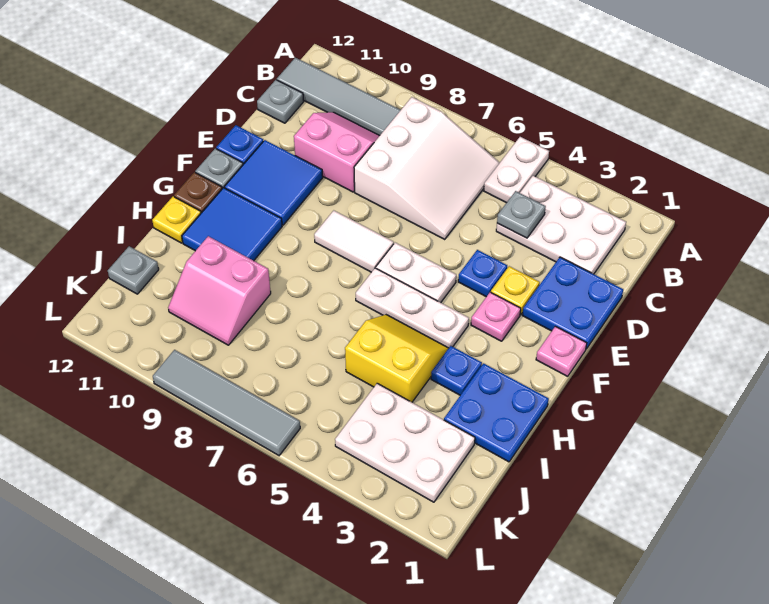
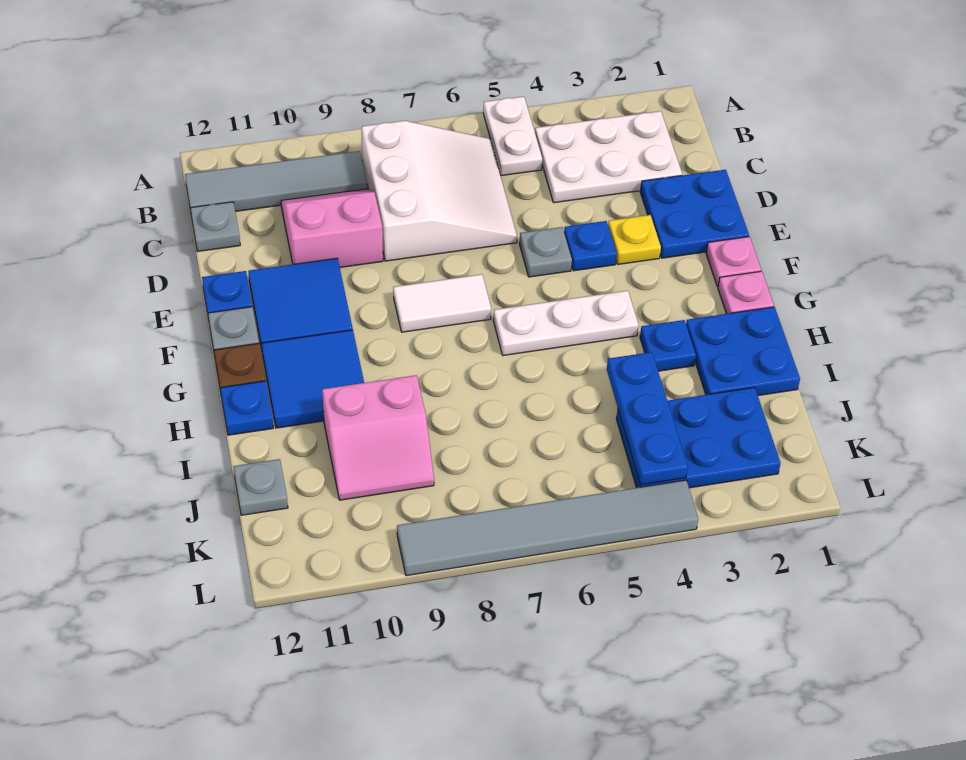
grey plate C4 level 2 -> grey plate E5 level 1
pink plate F3 level 1 -> pink plate G1 level 1
white plate F5:F6 level 1 -> none
yellow slope H4:I5 level 1 top I -> none
yellow plate H12 level 1 -> blue plate H12 level 1
none -> blue plate I4:K4 level 2
white plate J2:K4 level 1 -> blue plate J2:K4 level 1
grey tile L6:L9 level 1 -> grey tile L4:L9 level 1

